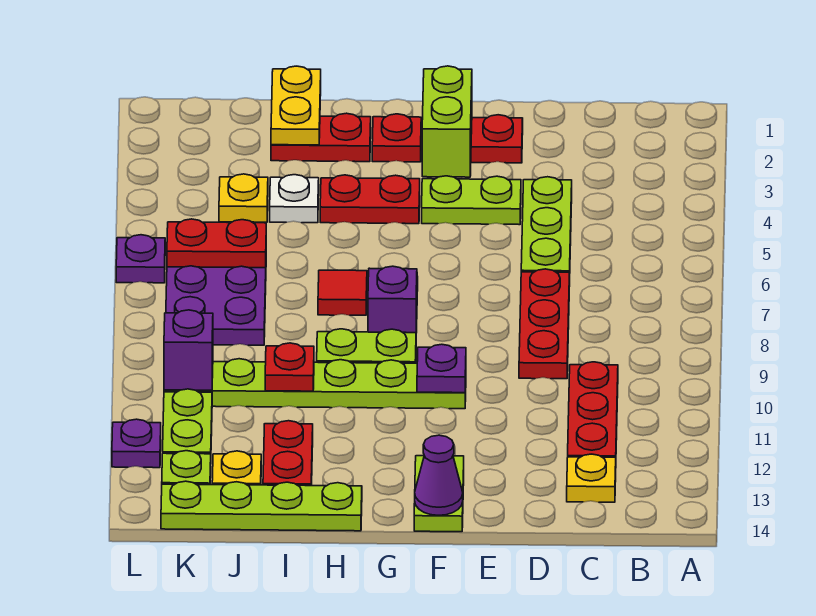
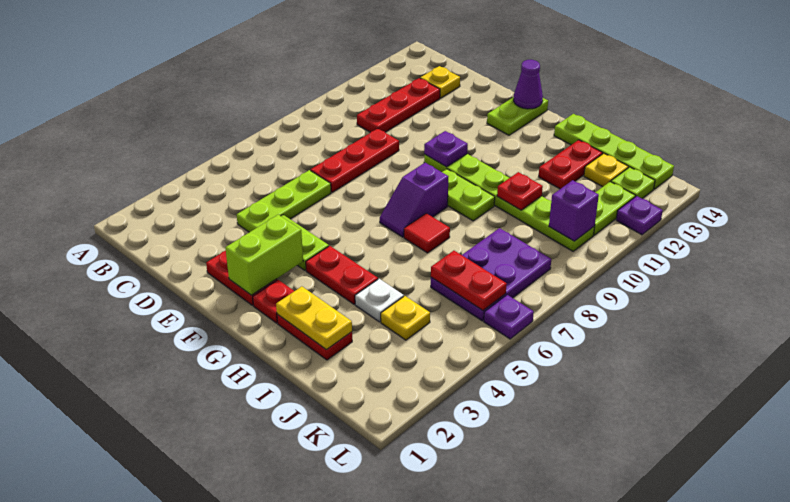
yellow plate I1:I2 level 2 -> yellow plate H2:I2 level 2

